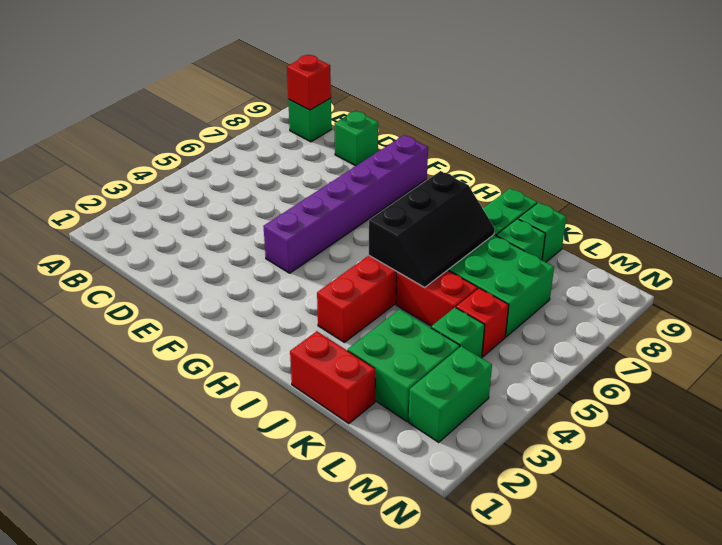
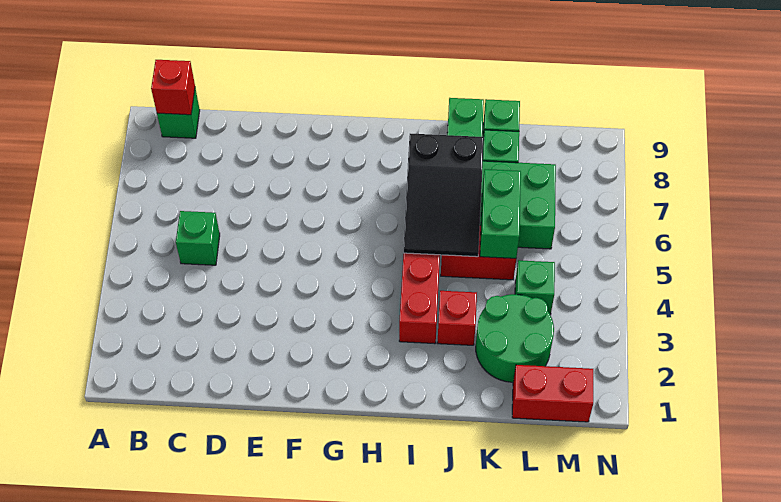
green brick D9 level 1 -> green brick C5 level 1
purple brick F4:F9 level 1 -> none
black slope I5:J7 level 2 top I -> black slope I5:J7 level 2 top 7
red brick J1:K1 level 1 -> red brick L1:M1 level 1
green brick K2:L3 level 1 -> green round brick K2:L3 level 1
red brick L5 level 1 -> red brick J3 level 1
green brick M2:M3 level 1 -> green brick K5:K6 level 2

